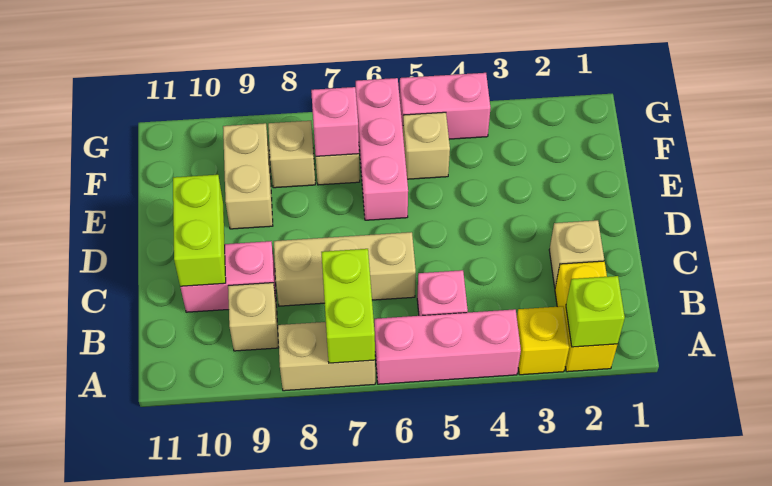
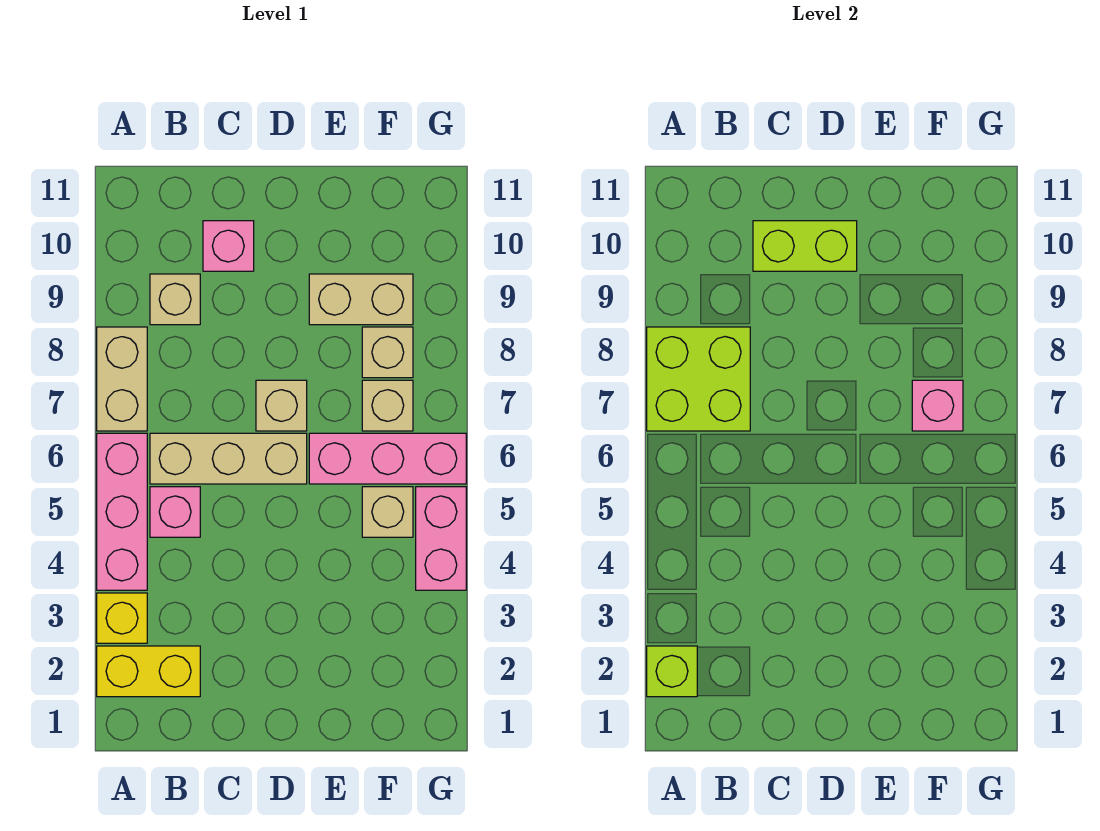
lime brick A7:B7 level 2 -> lime brick A7:B8 level 2
tan brick C2 level 1 -> tan brick D7 level 1
tan brick C6:C8 level 1 -> tan brick B6:D6 level 1
pink brick C9:C10 level 1 -> pink brick C10 level 1

